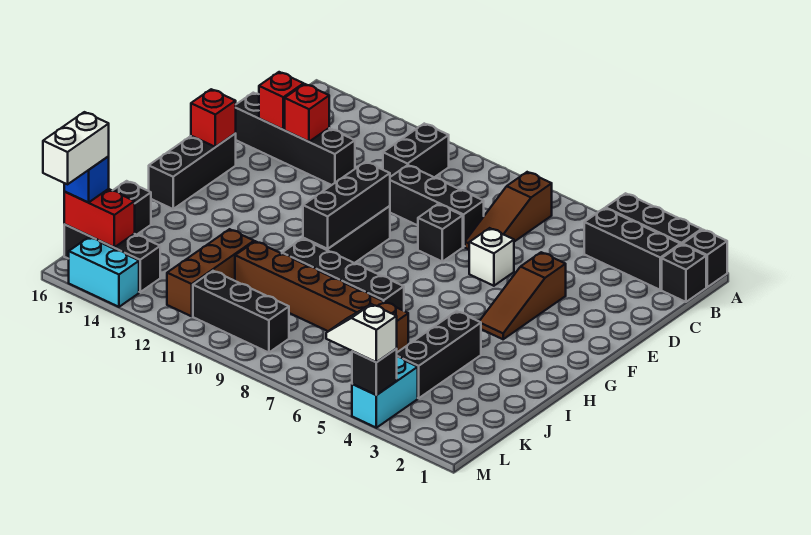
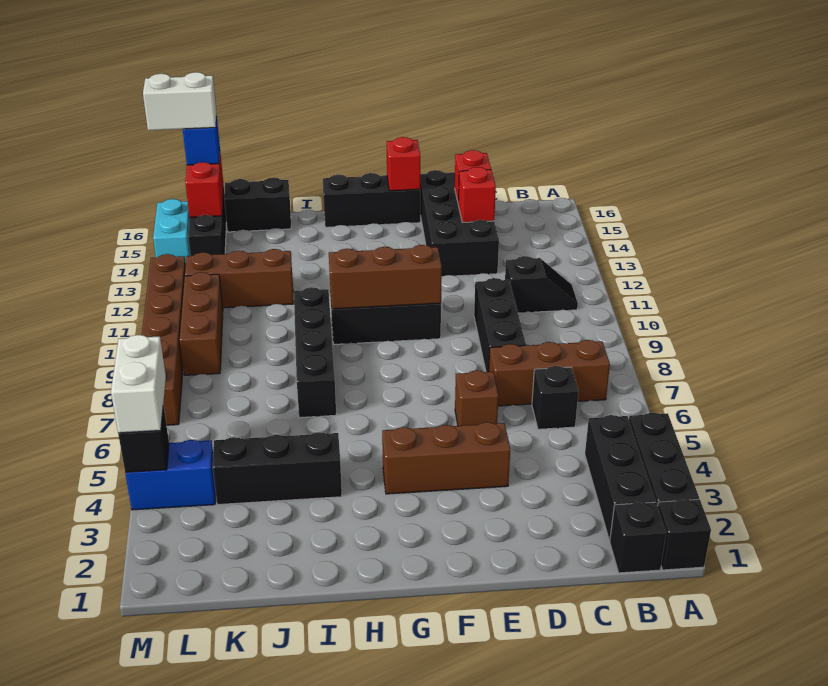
brown slope B7:D7 level 1 top B -> brown brick B7:D7 level 1
black brick B11:C11 level 1 -> black slope B11:C11 level 1 top C
black brick D13:D16 level 1 -> black brick D13:E16 level 1
brown slope E4:G4 level 1 top E -> brown brick E4:G4 level 1
white brick E6 level 1 -> brown brick E6 level 1
black brick E8 level 1 -> black brick C6 level 1
black brick F10:H10 level 2 -> brown brick F10:H10 level 2
brown brick J6:J11 level 1 -> brown brick M7:M12 level 1
cyan brick L4:M4 level 1 -> blue brick L4:M4 level 1
black brick L9:L11 level 1 -> brown brick L9:L11 level 1
white slope M4:M5 level 3 top 4 -> white brick M4:M5 level 3

